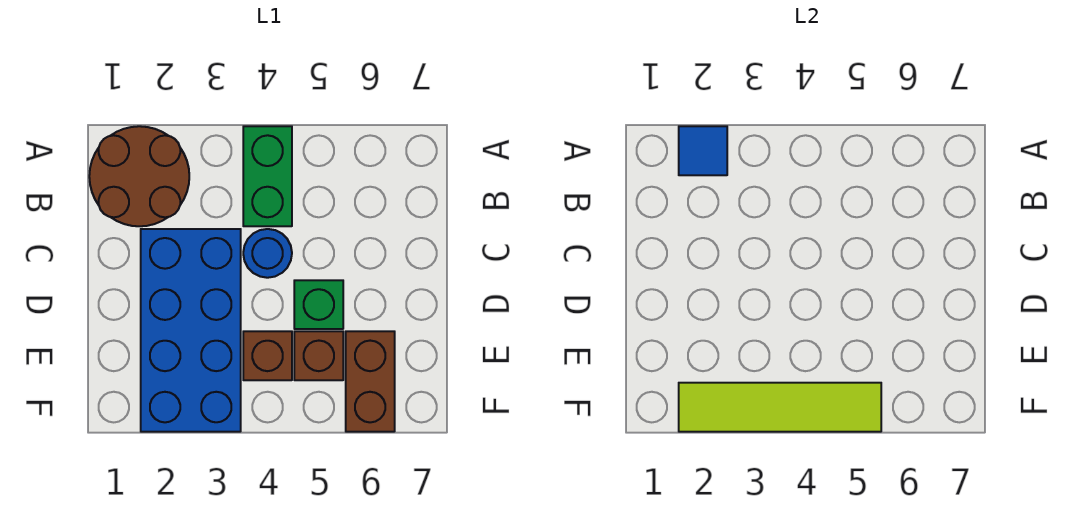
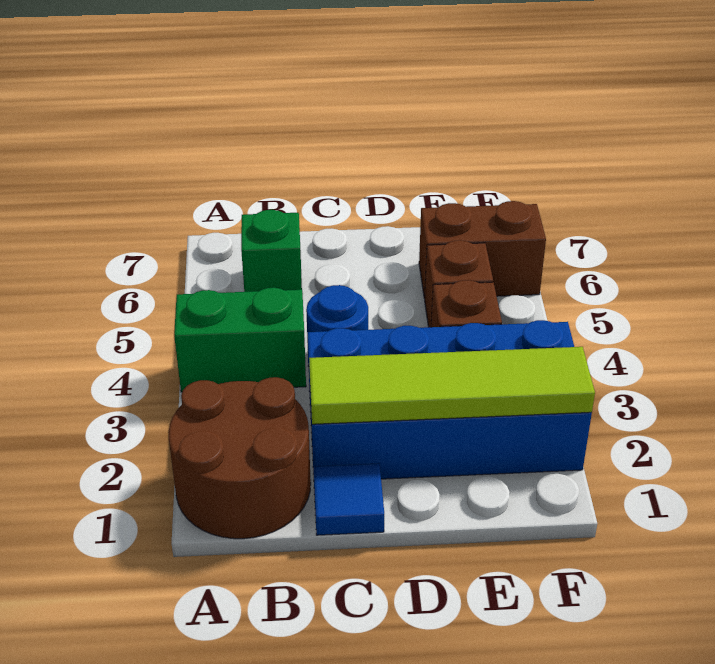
blue tile A2 level 2 -> blue tile C1 level 1
green brick D5 level 1 -> green brick B6 level 1
lime tile F2:F5 level 2 -> lime tile C2:F2 level 2

